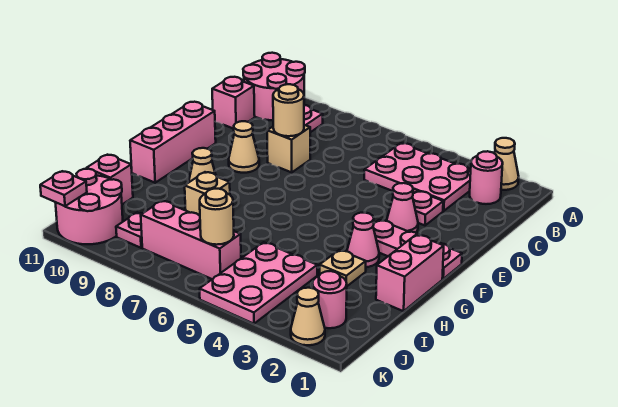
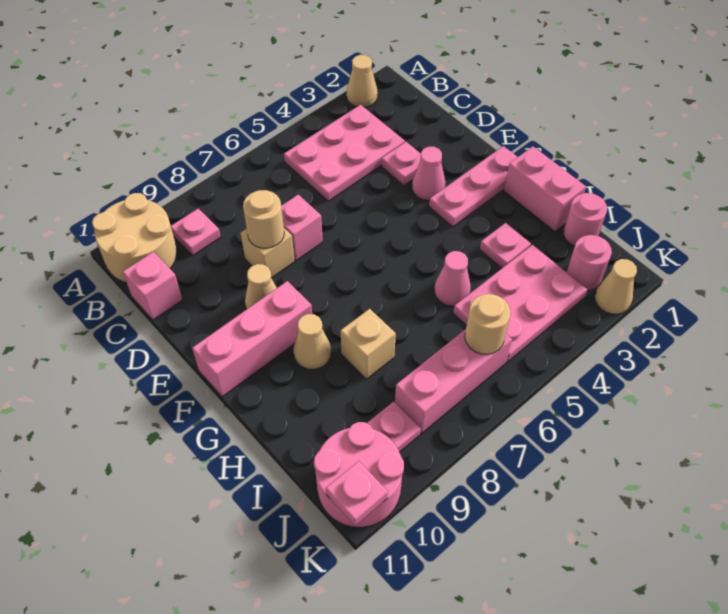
pink round brick A10:B11 level 1 -> tan round brick A10:B11 level 1
pink round brick B2 level 1 -> pink round brick I1 level 1
pink brick E11:G11 level 1 -> pink brick F9:F11 level 1
pink cone G3 level 1 -> pink cone H5 level 1
tan plate H3 level 1 -> pink plate H3 level 1
pink plate I4:K5 level 1 -> pink plate I3:J5 level 1
pink brick I11 level 1 -> pink brick D7 level 1

